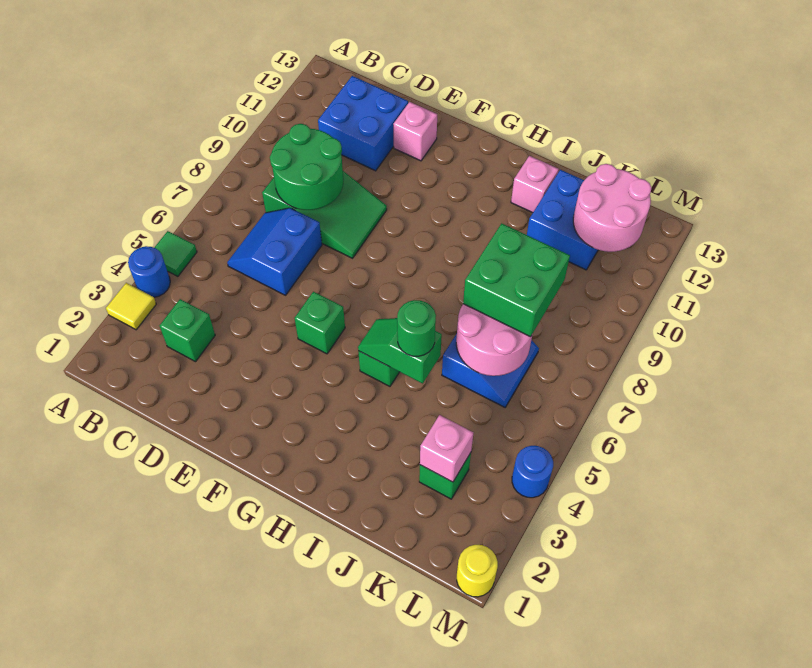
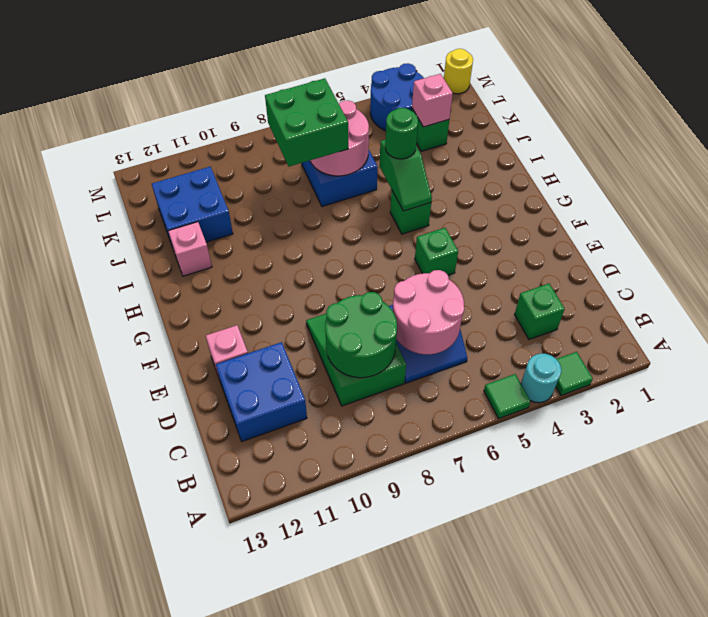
yellow tile A3 level 1 -> green tile A3 level 1
blue round brick A4 level 1 -> cyan round brick A4 level 1
pink round brick K11:L12 level 2 -> pink round brick C6:D7 level 2
blue round brick M4 level 1 -> blue round brick L3:M4 level 1

